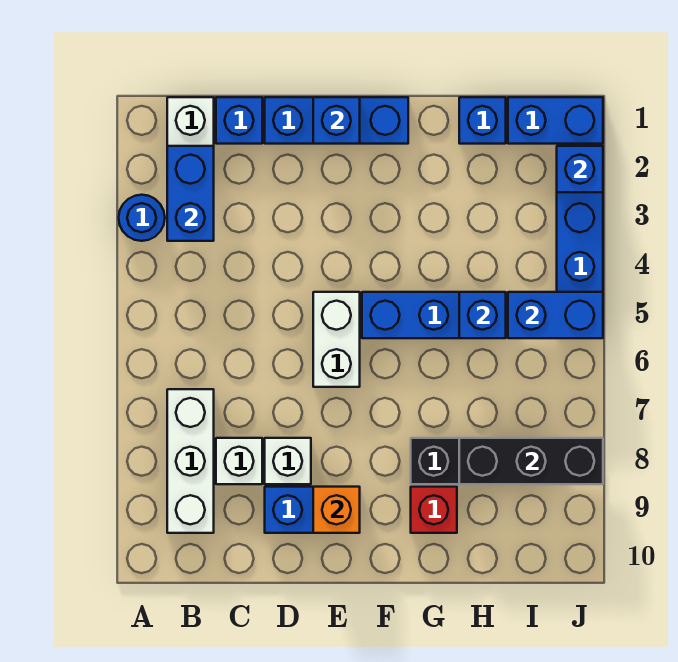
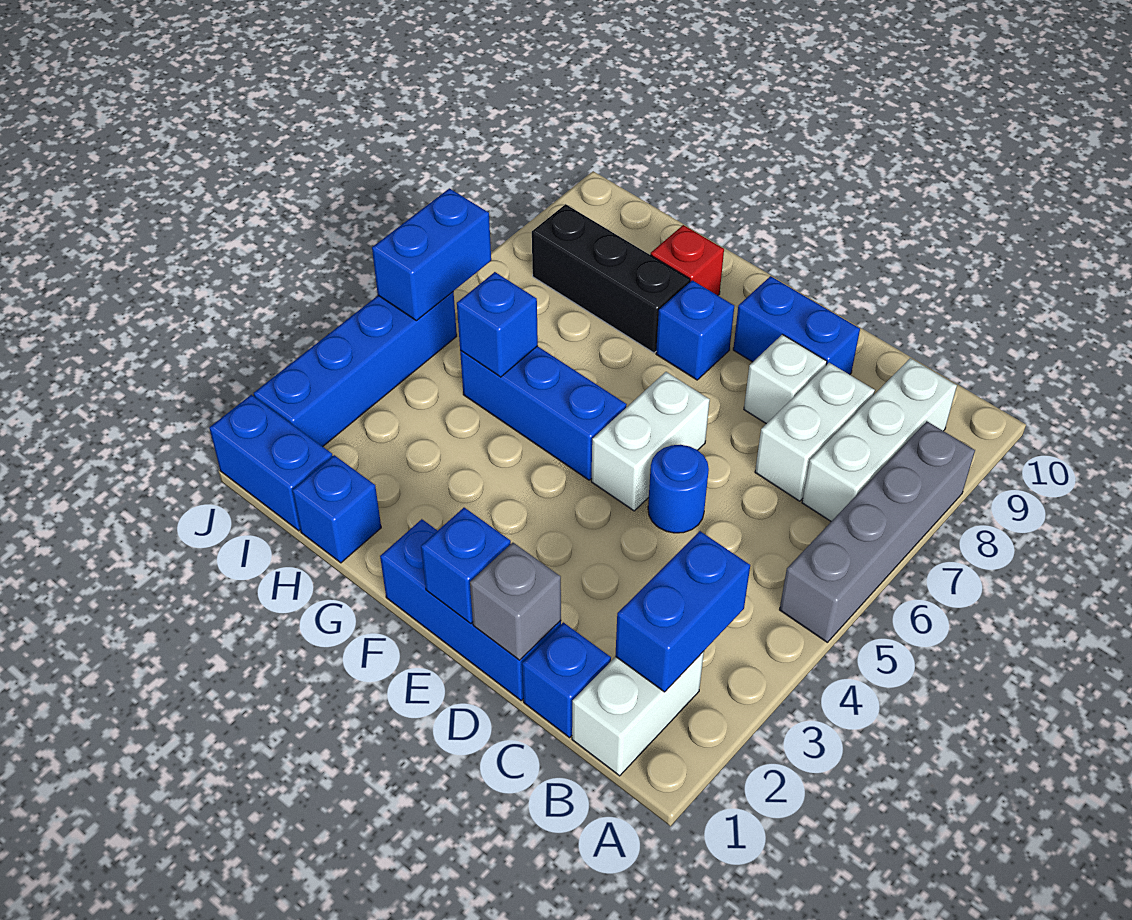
blue round brick A3 level 1 -> blue round brick D5 level 1
none -> grey brick A5:A8 level 1
white brick C8 level 1 -> white brick C7:C8 level 1
none -> grey brick D1 level 2
orange brick E9 level 2 -> none
black brick H8:J8 level 2 -> none
blue brick I5:J5 level 2 -> blue brick J5:J6 level 2
blue brick J2 level 2 -> blue brick F8 level 1

